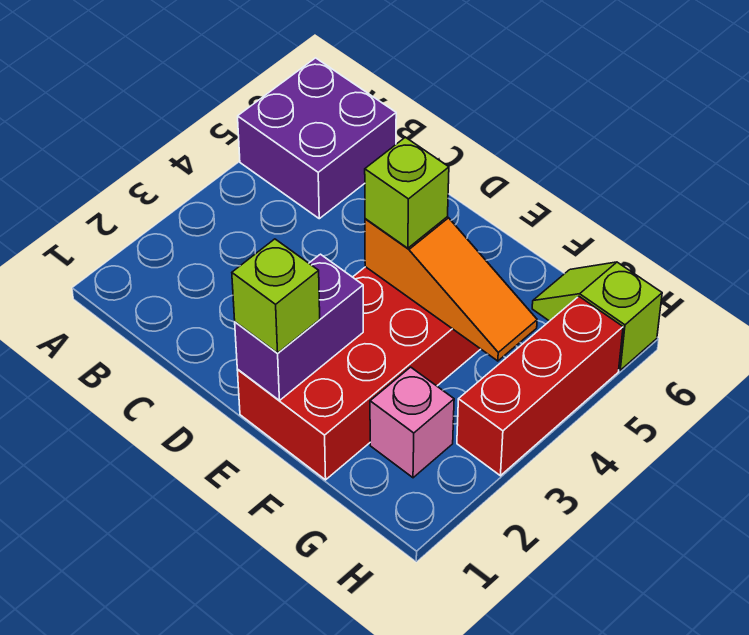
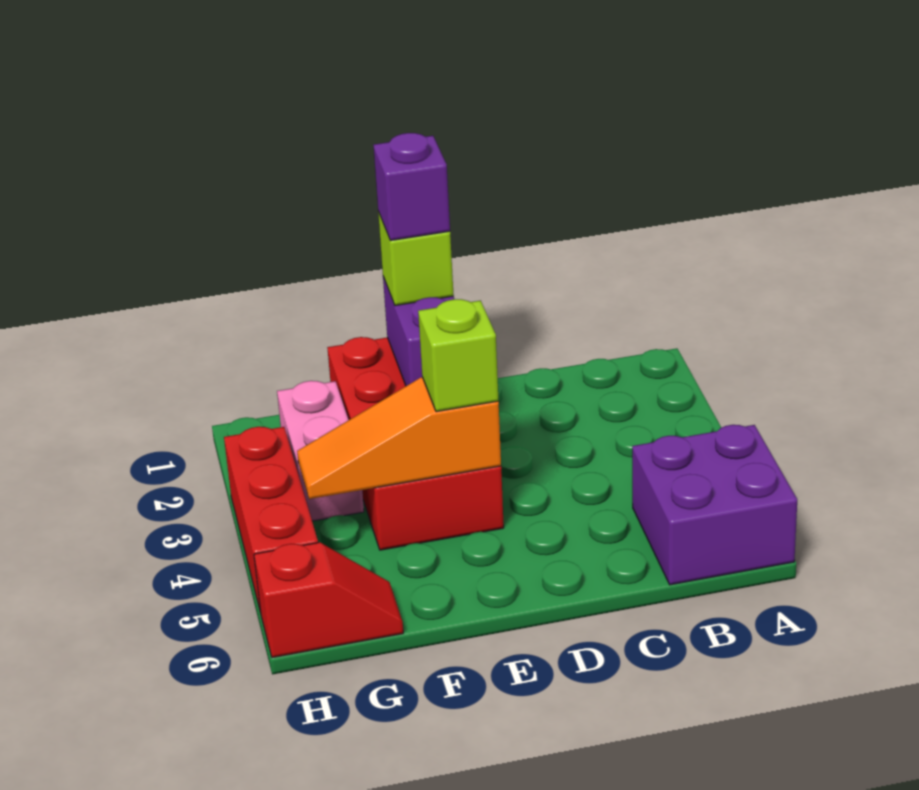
none -> purple brick E1 level 4
pink brick G2 level 1 -> pink brick G2:G3 level 1
lime slope G6:H6 level 1 top H -> red slope G6:H6 level 1 top H

